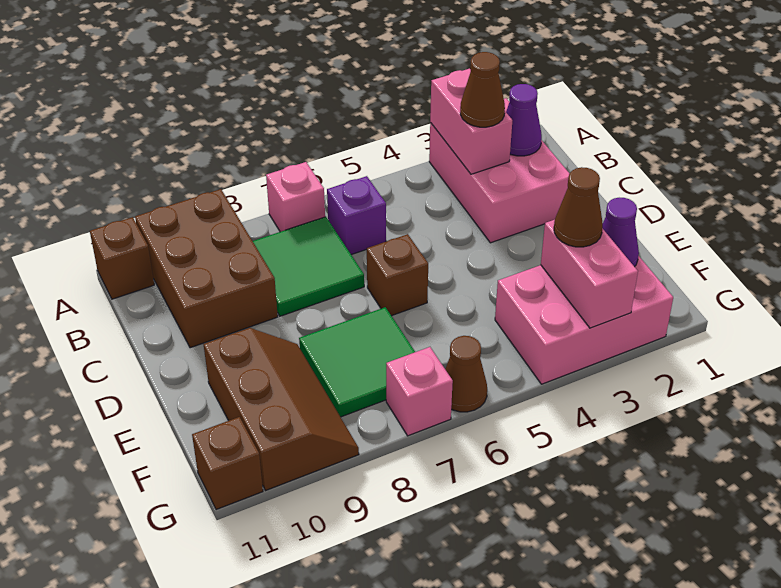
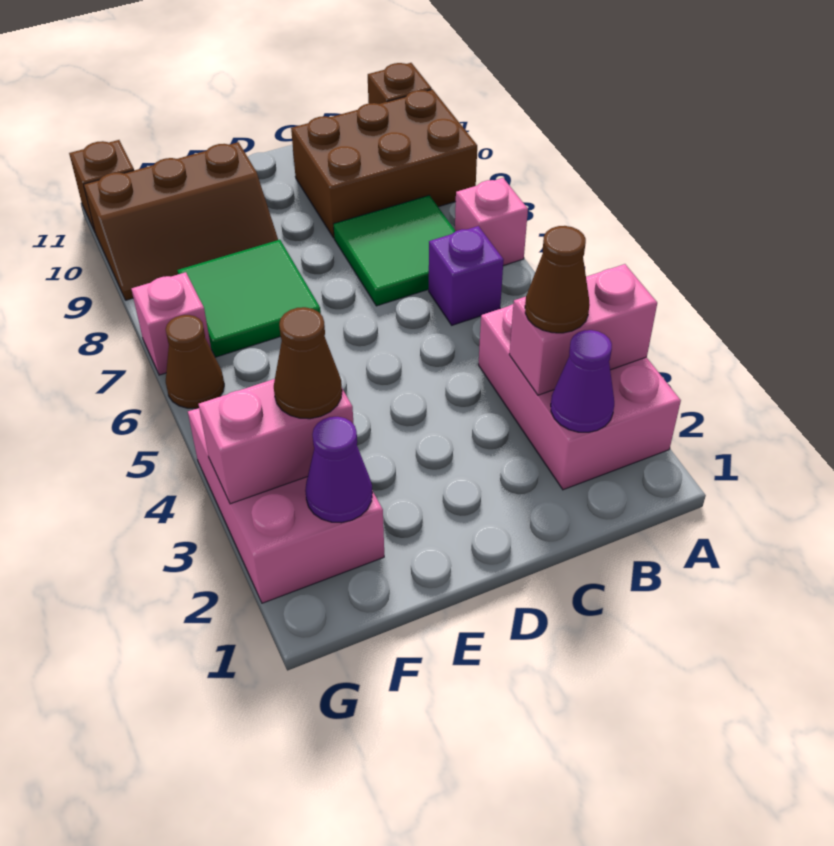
pink brick A2:C3 level 1 -> pink brick A2:B4 level 1
brown brick D6 level 1 -> none

